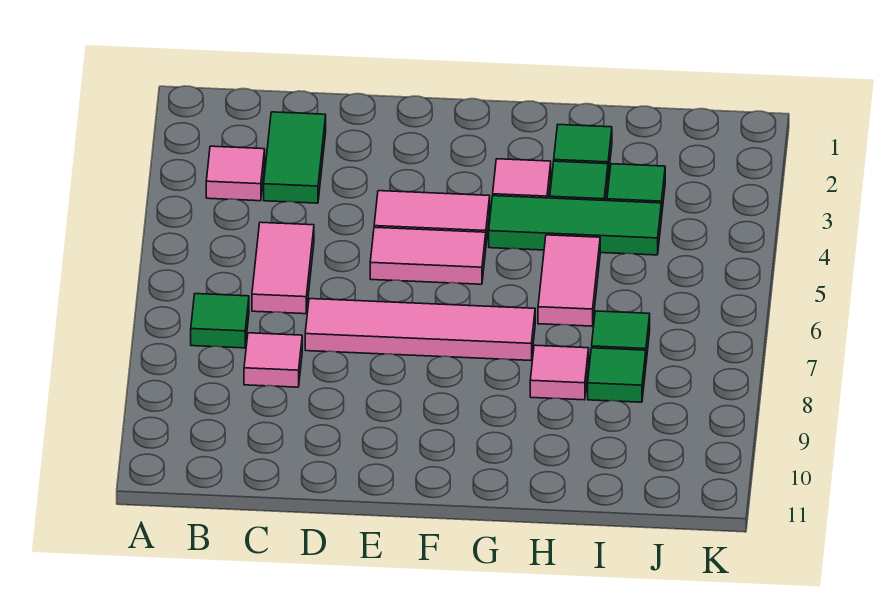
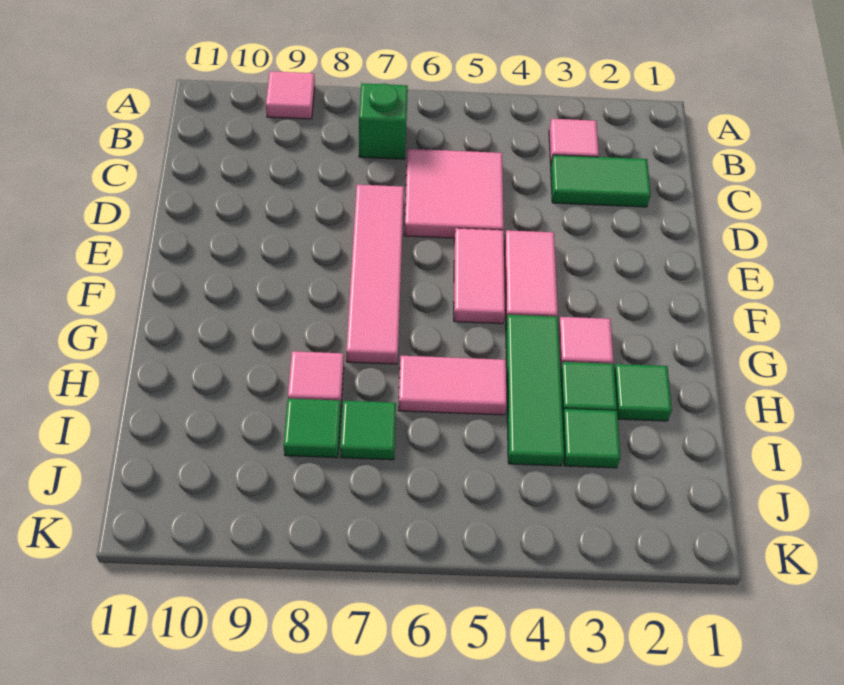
green tile B7 level 1 -> green brick B7 level 1
pink tile C5:C6 level 1 -> pink tile C5:D6 level 1
pink tile C8 level 1 -> pink tile A9 level 1

